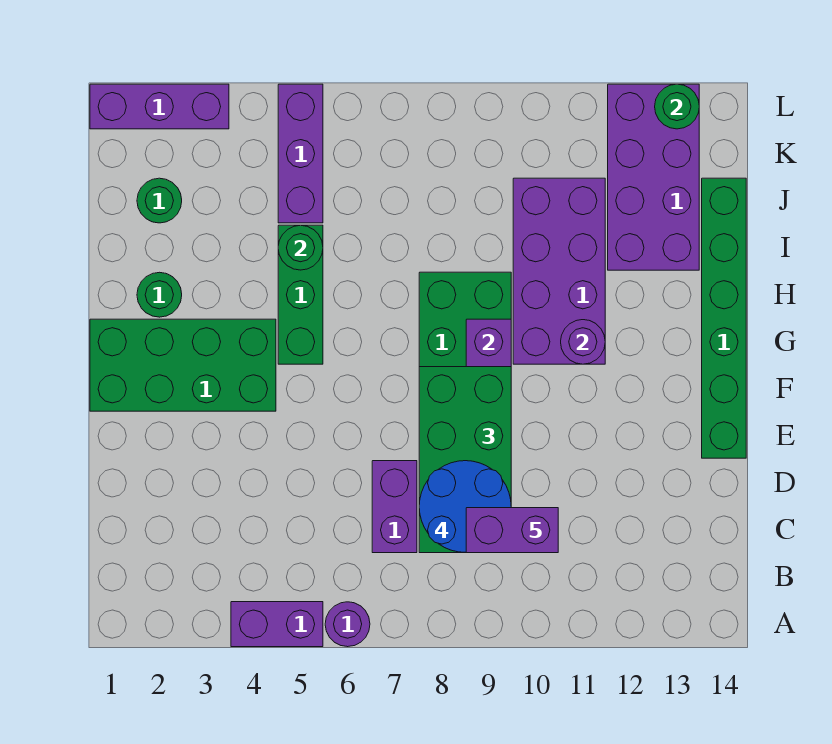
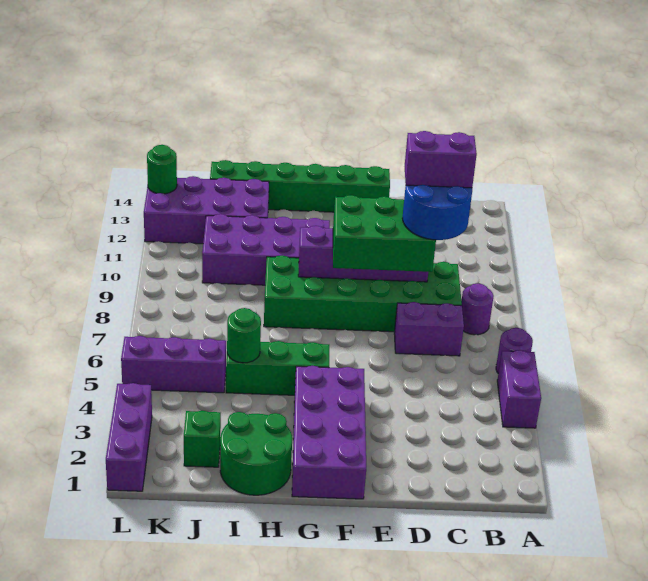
purple brick C9:C10 level 5 -> purple brick C9:D9 level 5
green brick F1:G4 level 1 -> purple brick F1:G4 level 1
purple round brick G11 level 2 -> purple round brick B8 level 1
green round brick H2 level 1 -> green round brick H1:I2 level 1
green round brick J2 level 1 -> green brick J2 level 1

